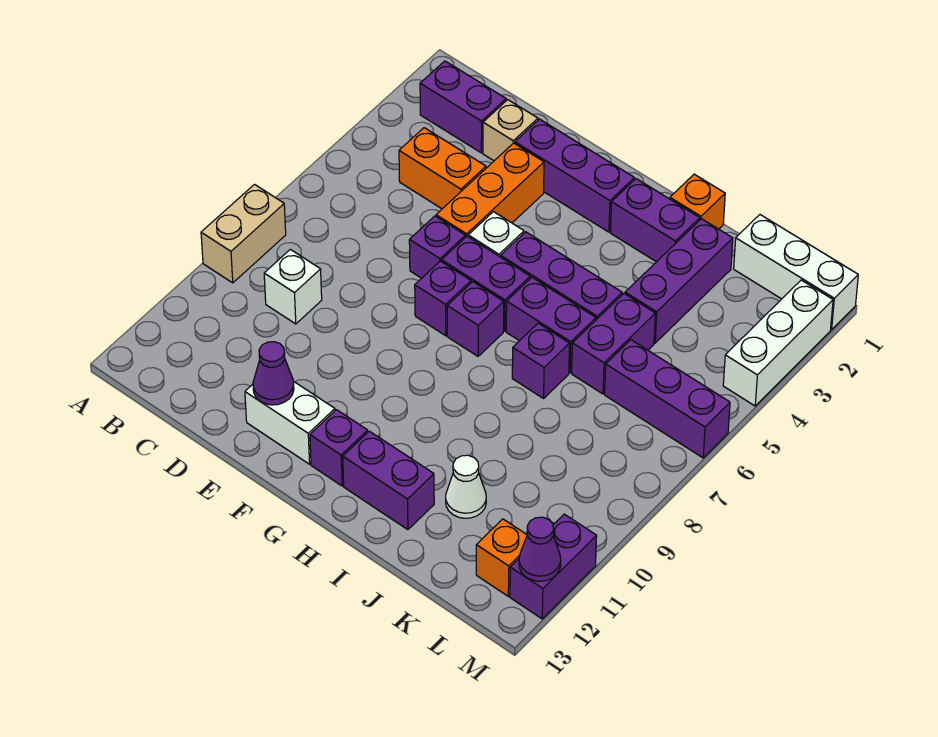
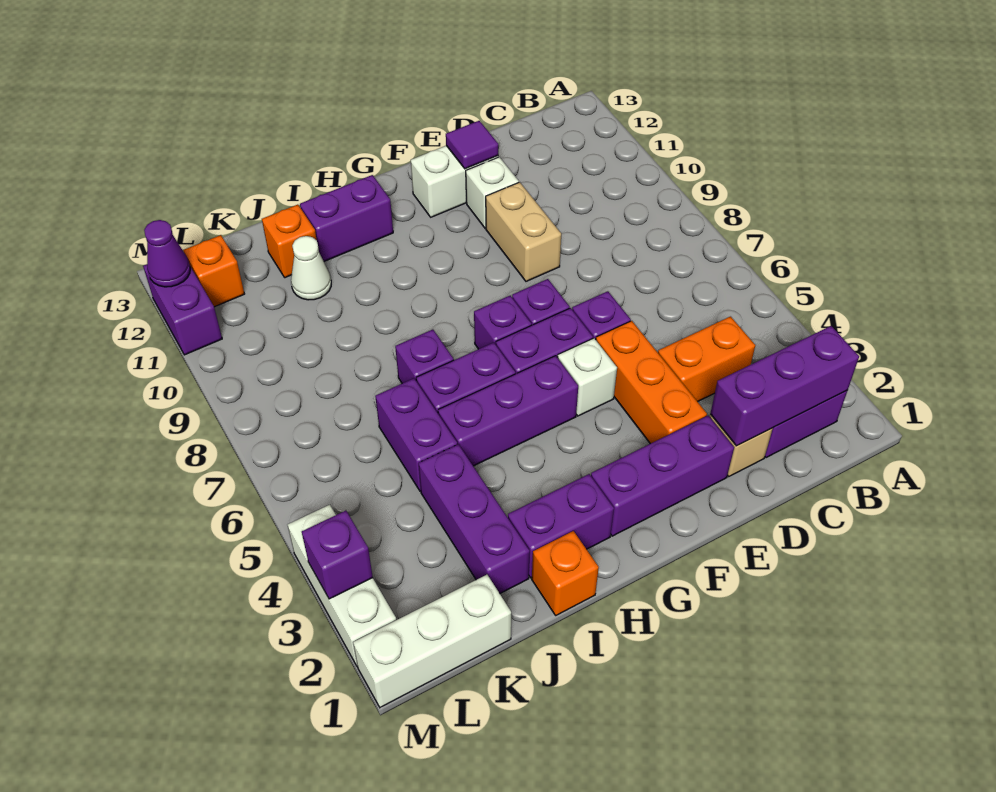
tan brick A8:A9 level 1 -> tan brick E9:E10 level 1
white brick C9 level 1 -> white brick E11 level 1
purple cone E12 level 2 -> purple tile E12 level 2
purple brick G12 level 1 -> purple brick M3 level 2
none -> orange brick J12 level 1
purple brick K6:M6 level 1 -> purple brick B2:D2 level 2

